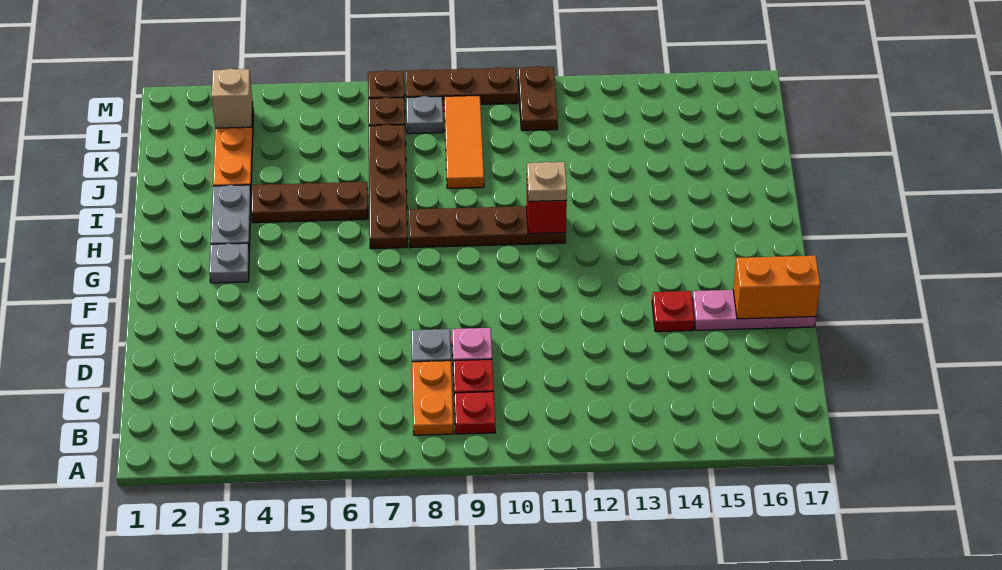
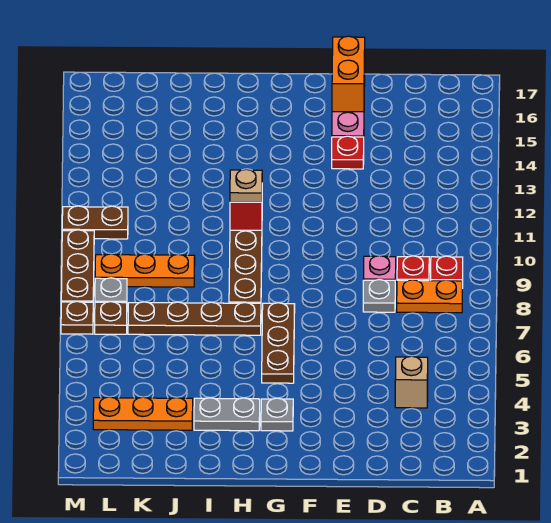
brown plate I4:I6 level 1 -> brown plate G5:G7 level 1
orange tile J9:L9 level 1 -> orange plate J9:L9 level 1
tan brick L3 level 2 -> tan brick C4 level 1

